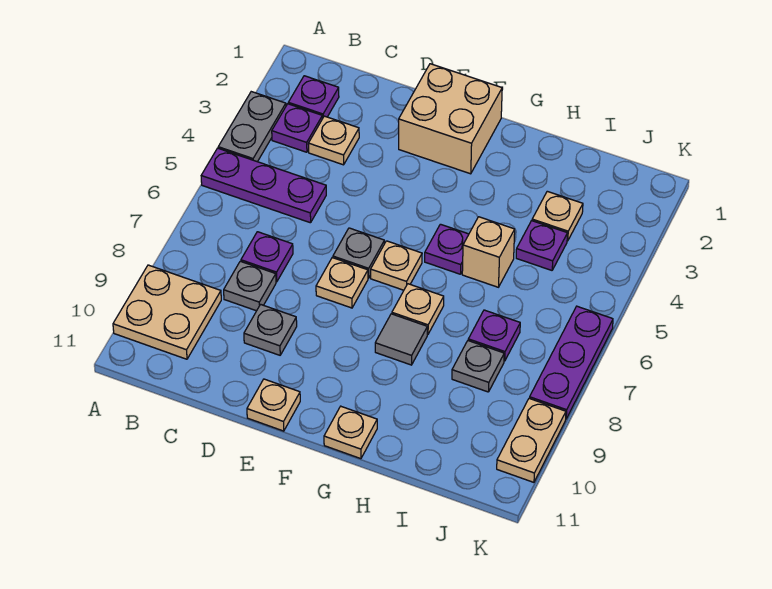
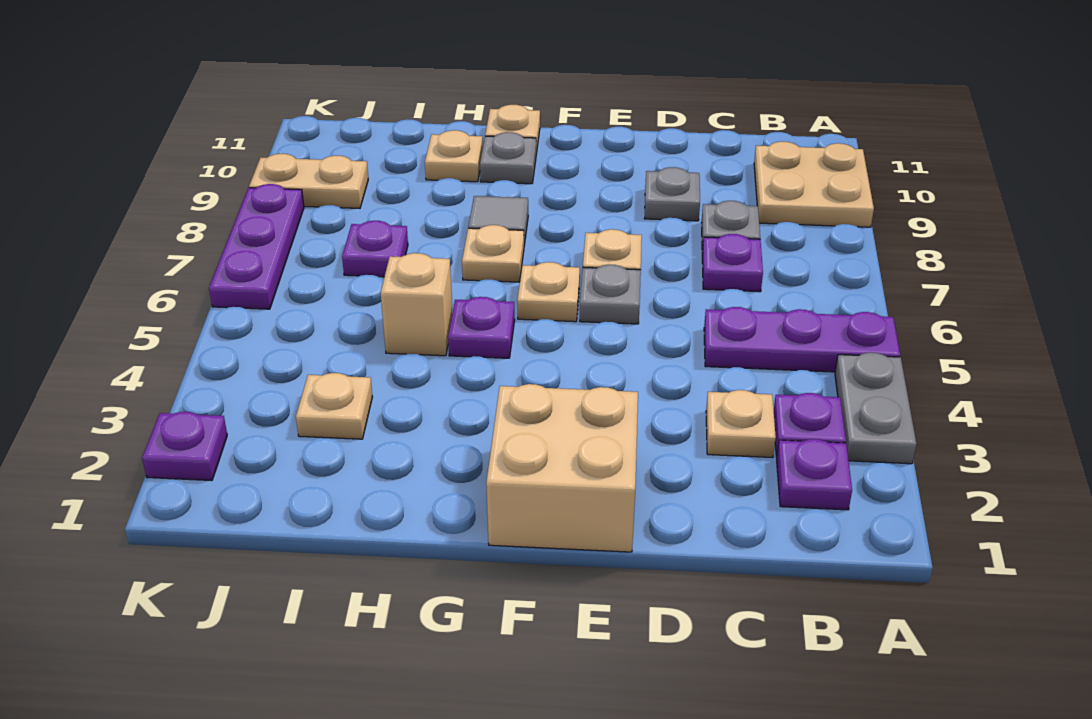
tan plate E11 level 1 -> tan plate H10 level 1
purple plate I4 level 1 -> purple plate K2 level 1
grey plate I8 level 1 -> grey plate G10 level 1
tan plate K9:K10 level 1 -> tan plate J9:K9 level 1

